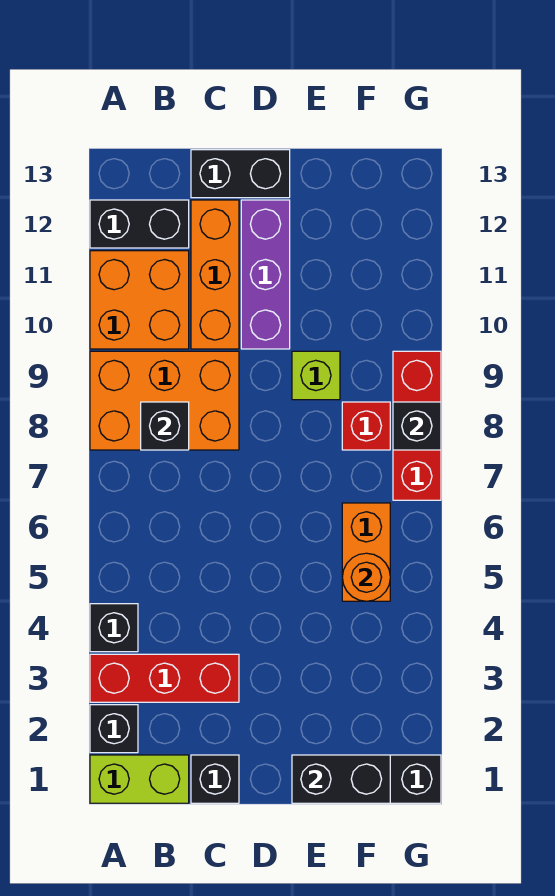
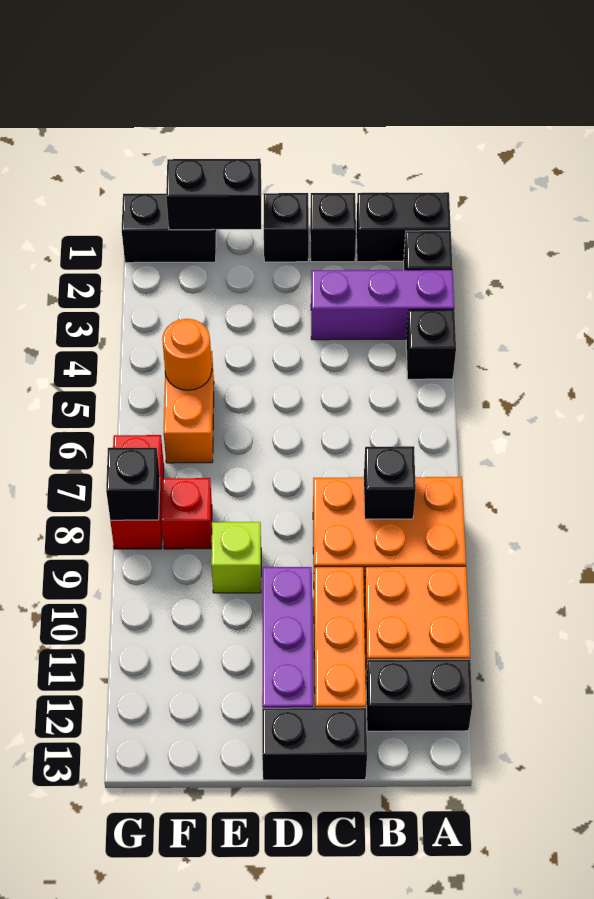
lime brick A1:B1 level 1 -> black brick A1:B1 level 1
red brick A3:C3 level 1 -> purple brick A3:C3 level 1
none -> black brick D1 level 1
red brick G7:G9 level 1 -> red brick G7:G8 level 1

